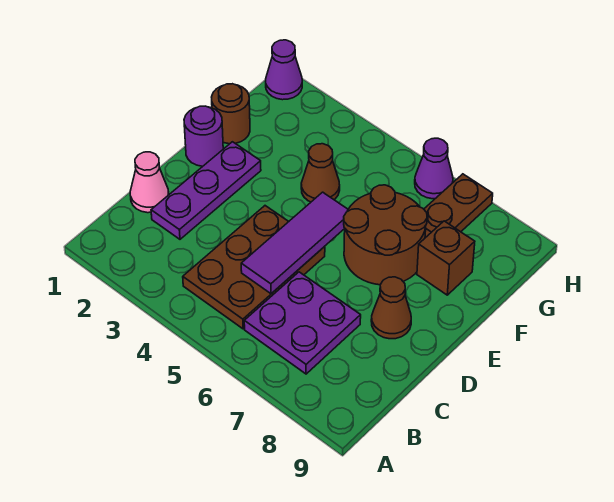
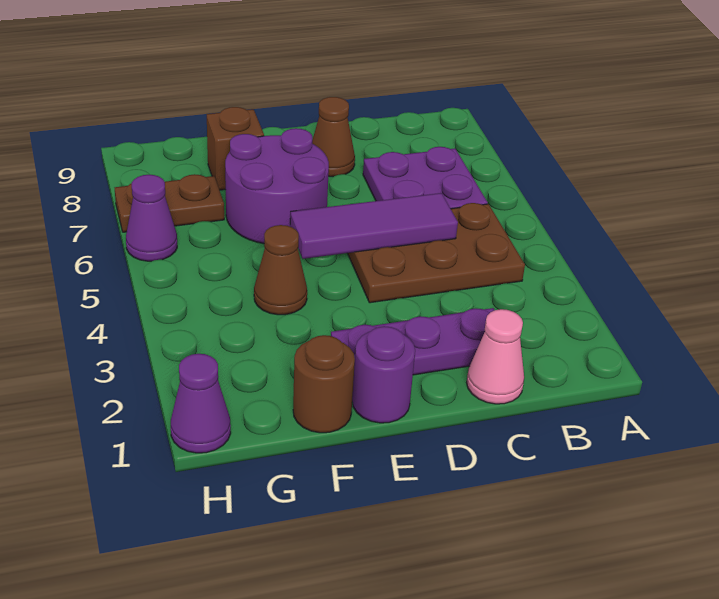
brown round brick E6:F7 level 1 -> purple round brick E6:F7 level 1

